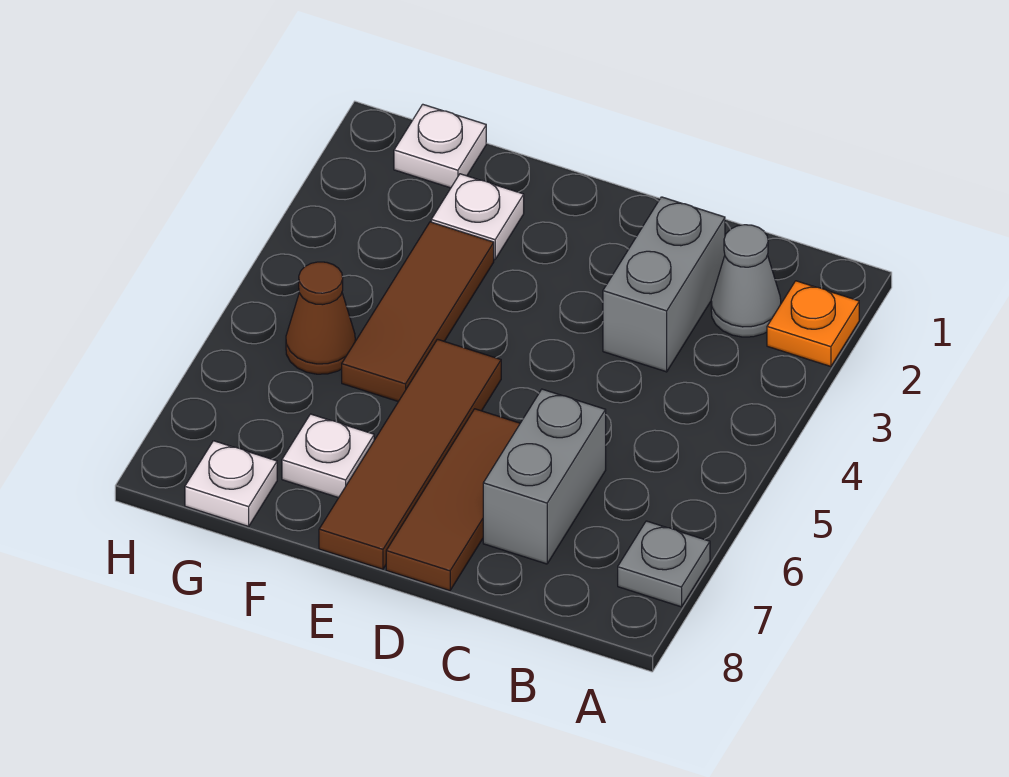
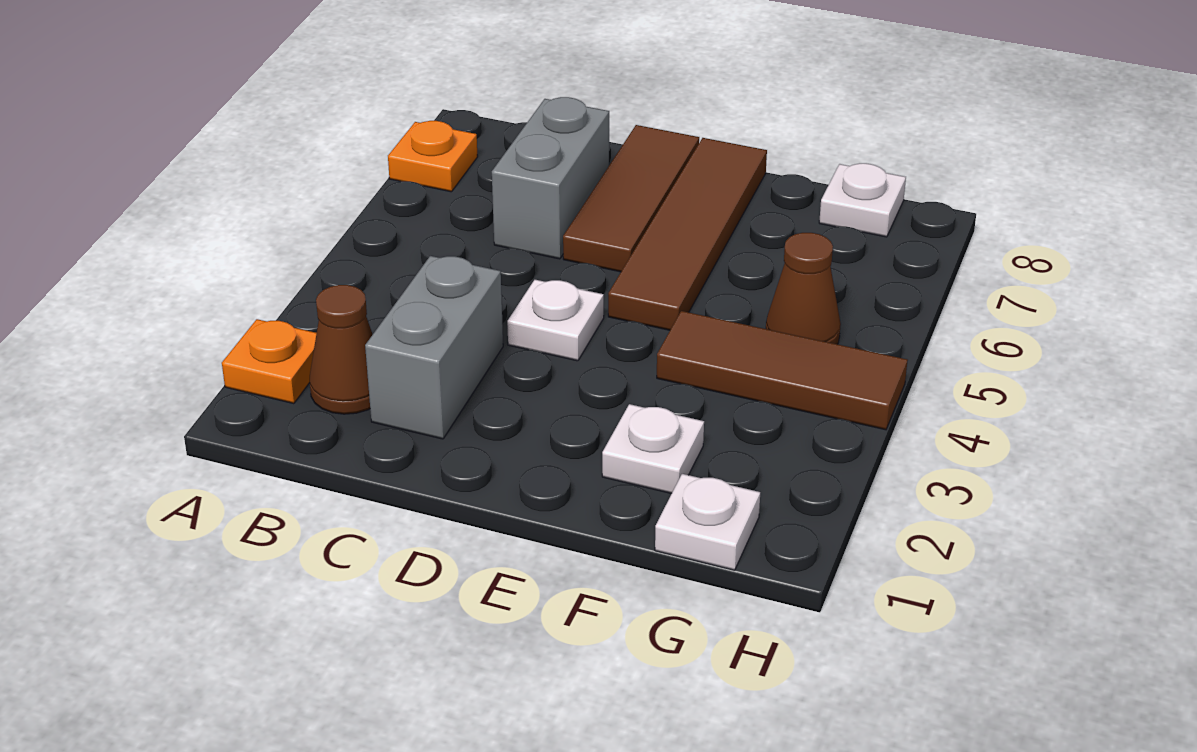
grey plate A7 level 1 -> orange plate A7 level 1
grey cone B2 level 1 -> brown cone B2 level 1
brown tile F3:F5 level 1 -> brown tile F4:H4 level 1
white plate F7 level 1 -> white plate D4 level 1

